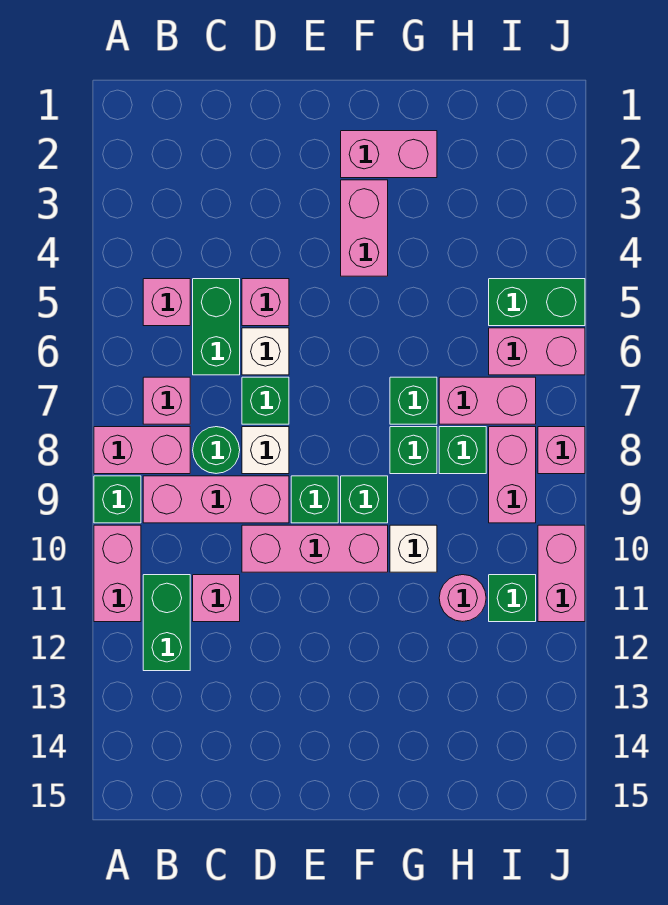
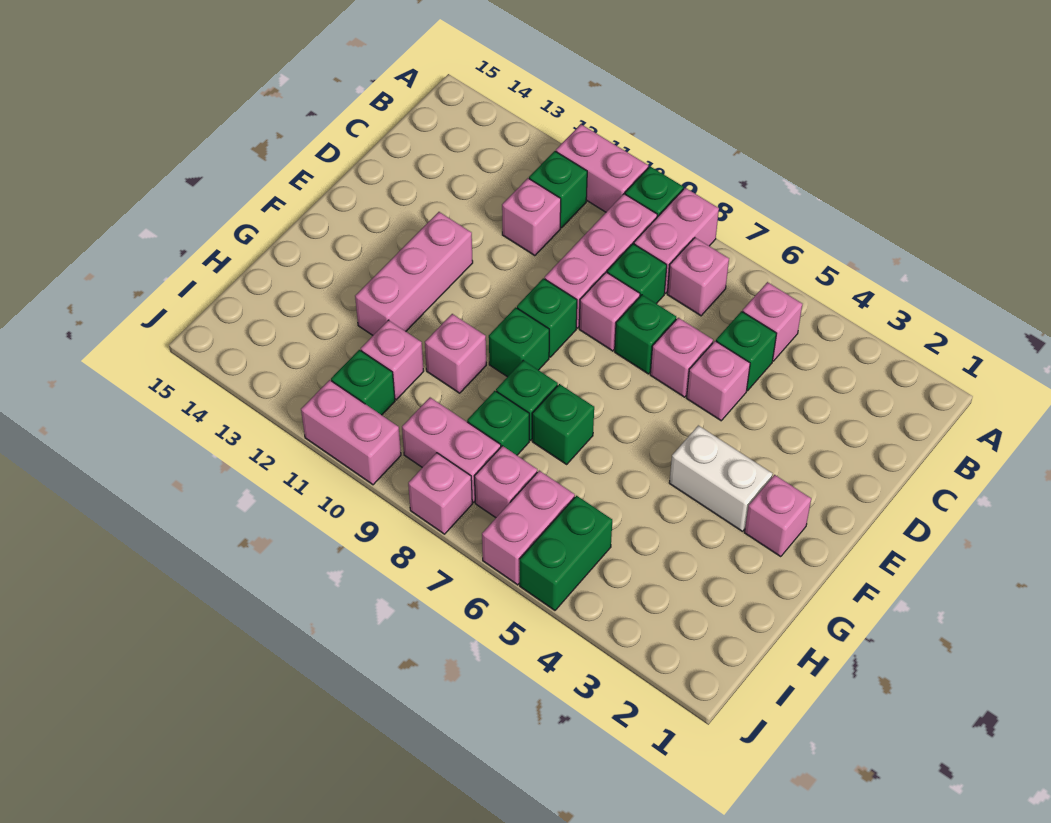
green brick B11:B12 level 1 -> green brick B11 level 1
green brick C5:C6 level 1 -> green brick C5 level 1
green round brick C8 level 1 -> green brick C8 level 1
white brick D6 level 1 -> pink brick D6 level 1
white brick D8 level 1 -> pink brick D8 level 1
pink brick D10:F10 level 1 -> pink brick E12:G12 level 1
pink brick F2:G2 level 1 -> pink brick F2 level 1
pink brick F3:F4 level 1 -> white brick F3:F4 level 1
white brick G10 level 1 -> pink brick G10 level 1
pink brick H7:I7 level 1 -> pink brick I7 level 1
pink round brick H11 level 1 -> pink brick H11 level 1

